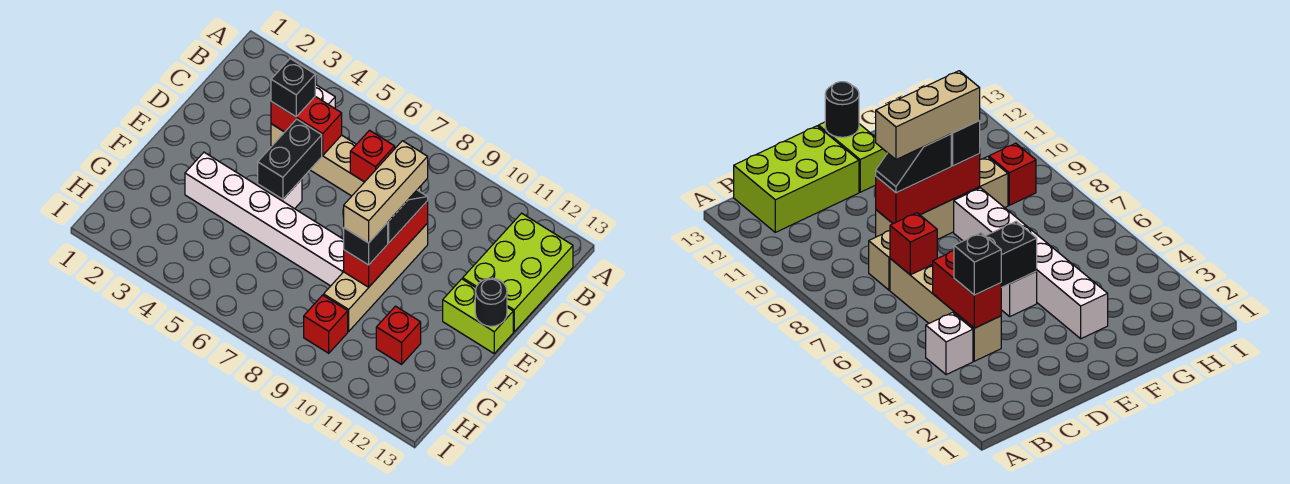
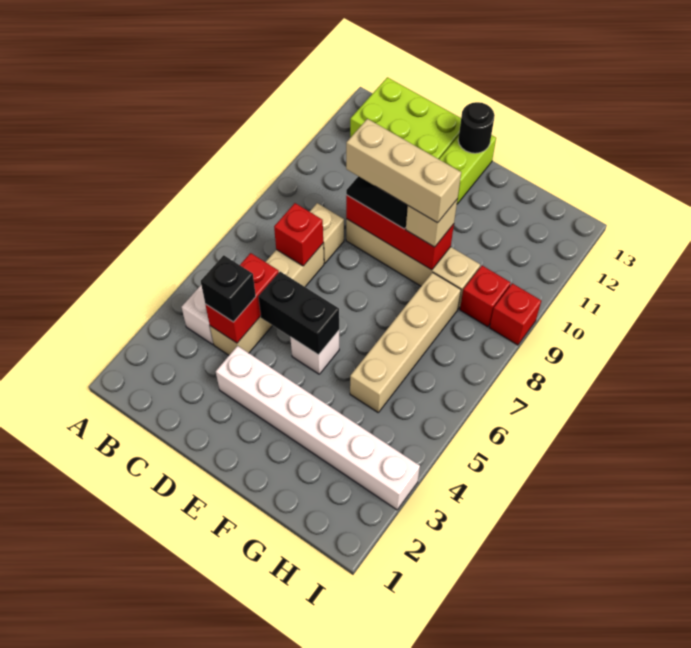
white brick F3:F8 level 1 -> white brick D3:I3 level 1
black brick F9 level 3 -> tan brick F9 level 3
none -> tan brick G5:G8 level 1
red brick G11 level 1 -> red brick I9 level 1

